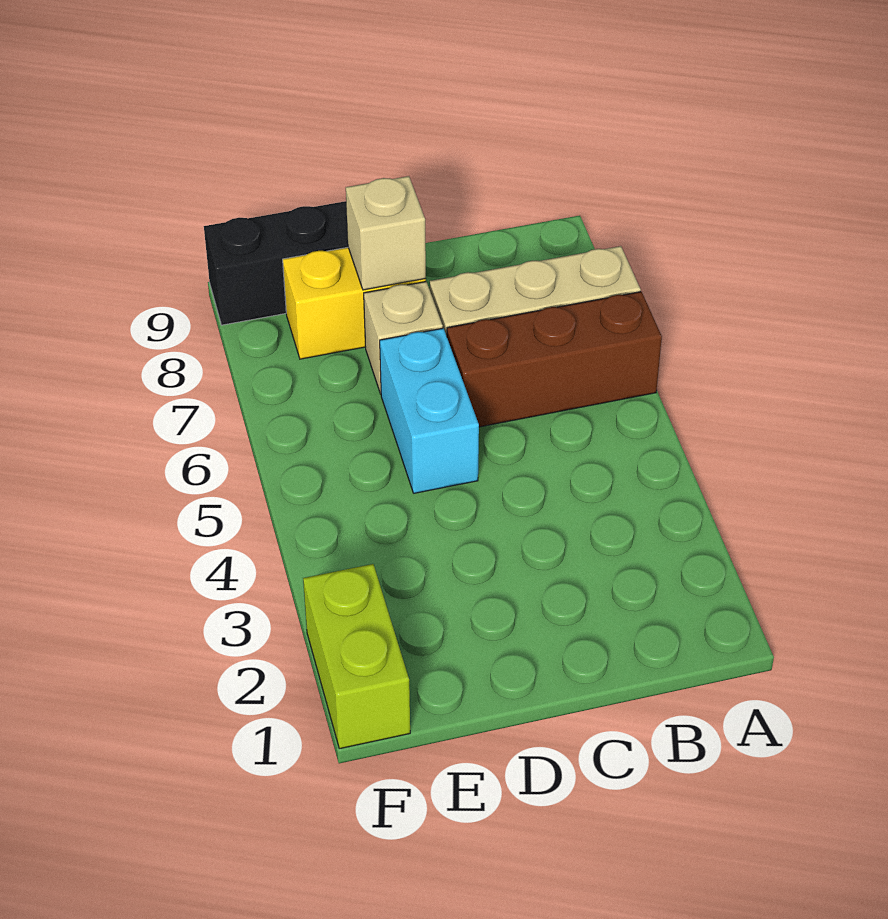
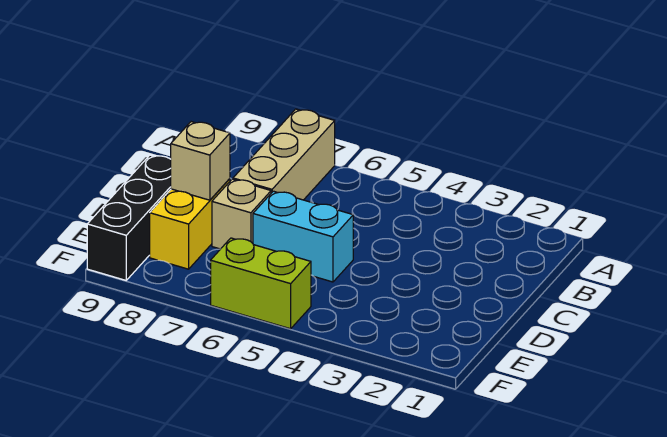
brown brick A6:C6 level 1 -> none
lime brick F1:F2 level 1 -> lime brick F5:F6 level 1

